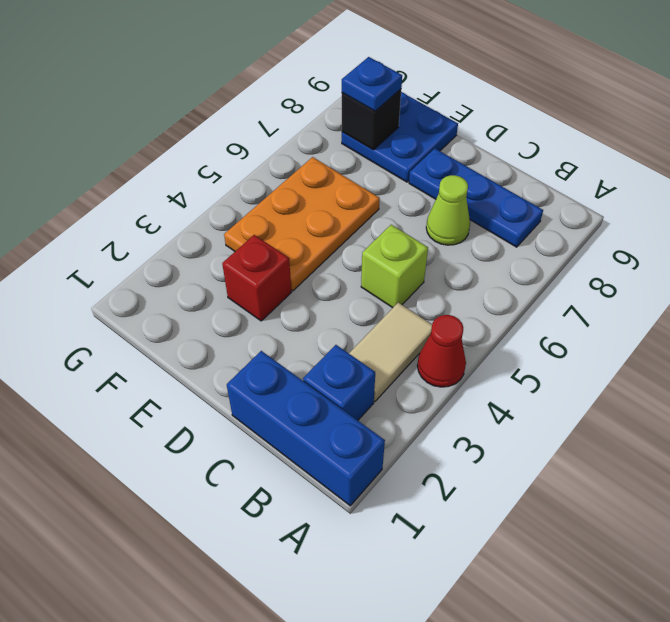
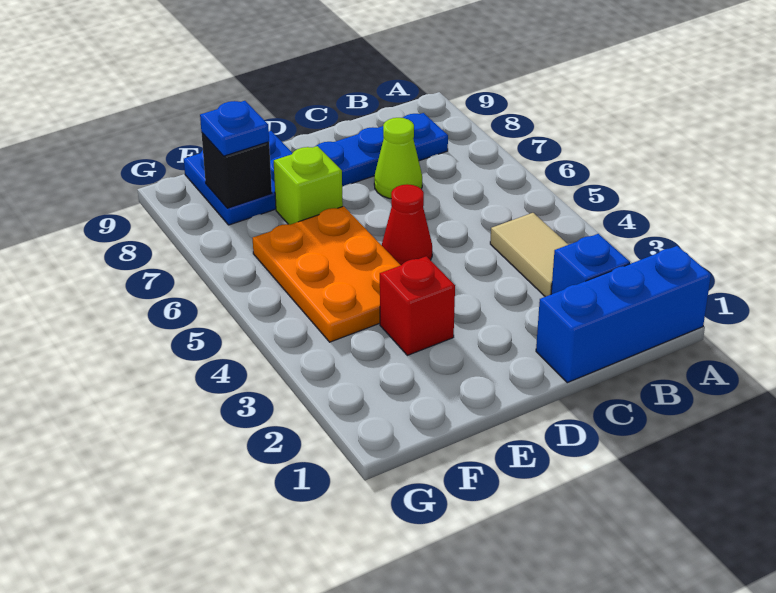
red cone A4 level 1 -> red cone D5 level 1
lime brick C5 level 1 -> lime brick E7 level 1

